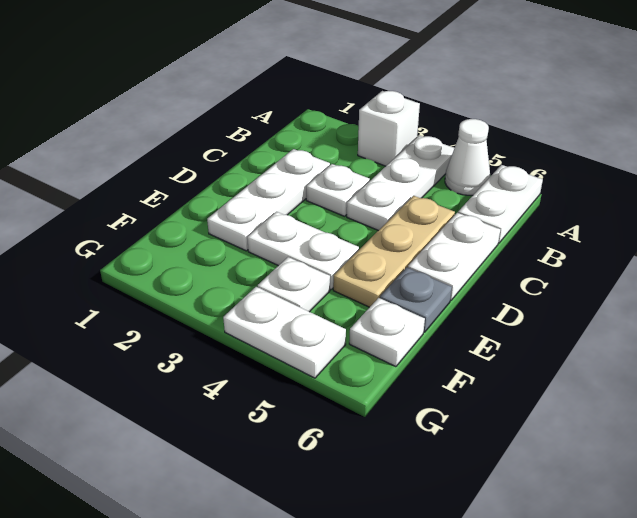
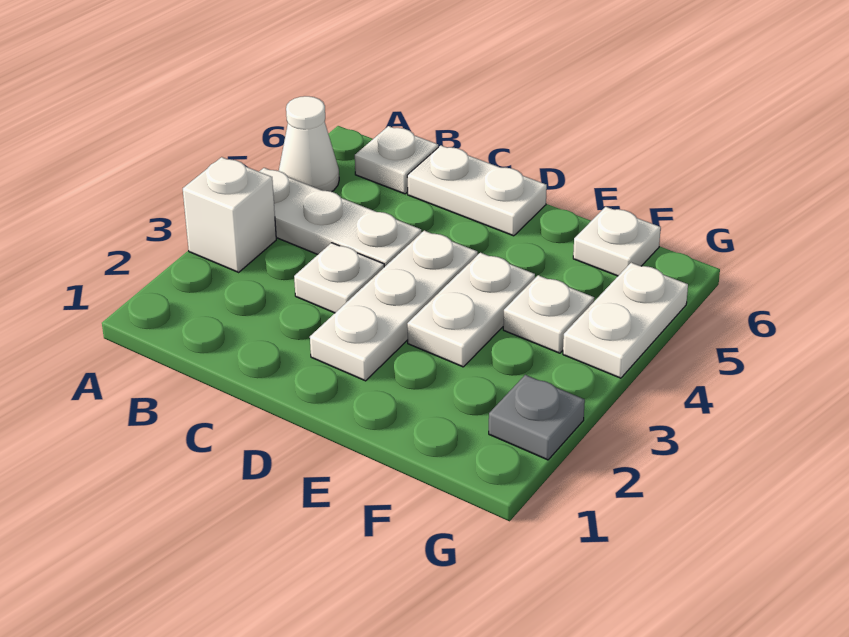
white plate A6:B6 level 1 -> white plate B6 level 1
white plate C2:E2 level 1 -> white plate D2:D4 level 1
tan plate C5:E5 level 1 -> none
grey plate E6 level 1 -> grey plate G2 level 1

